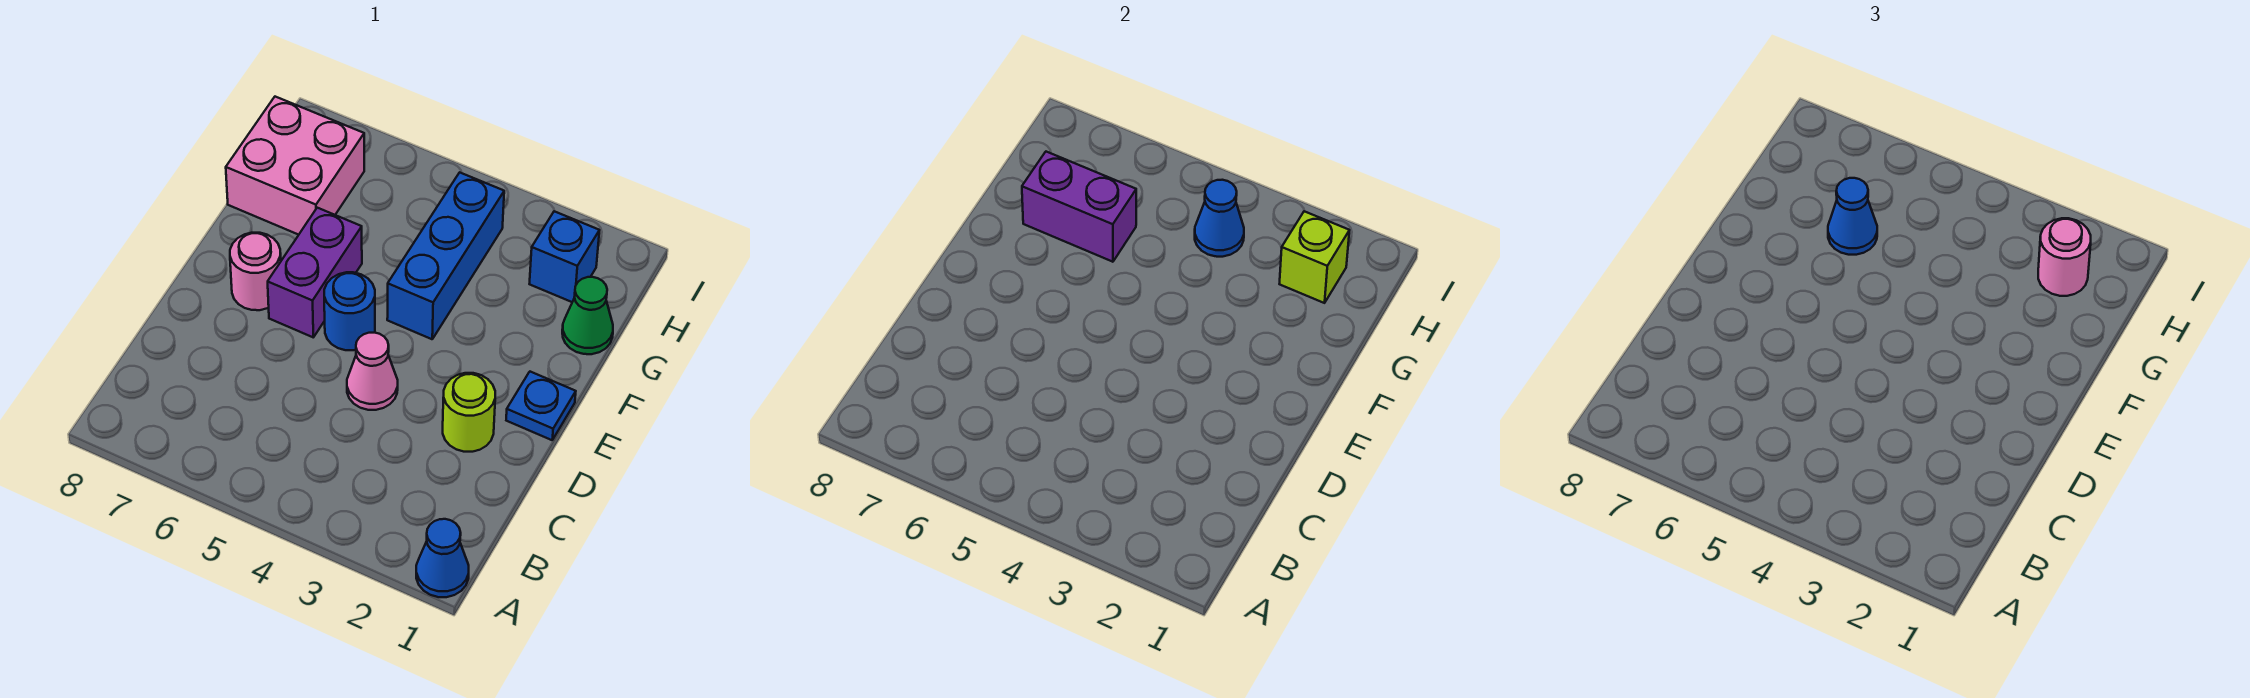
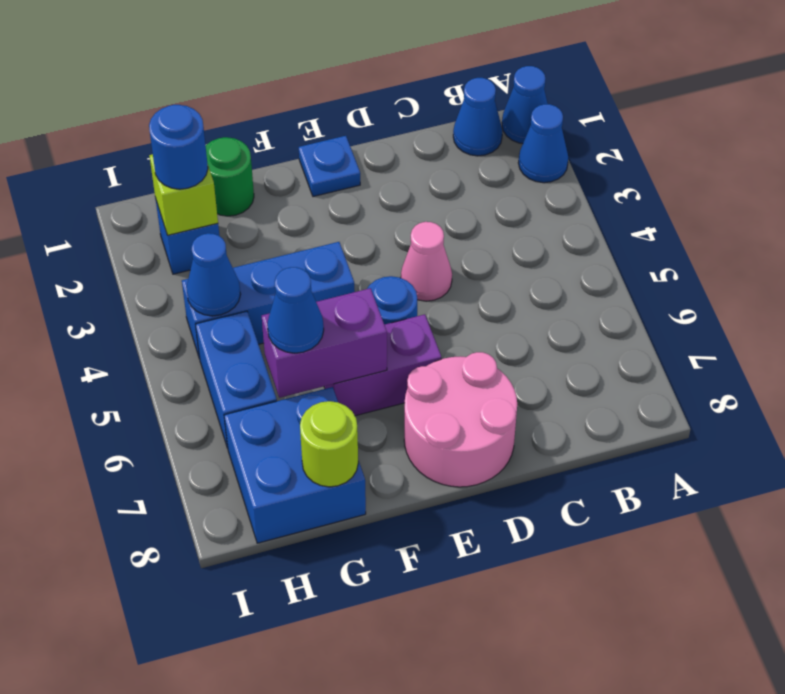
none -> blue cone A2 level 1
none -> blue cone B1 level 1
lime round brick D2 level 1 -> lime round brick G8 level 2
pink round brick E7 level 1 -> pink round brick D7:E8 level 1
green cone G1 level 1 -> green round brick G1 level 1
purple brick G6:G7 level 2 -> purple brick F6:G6 level 2
pink brick G7:H8 level 1 -> blue brick G7:H8 level 1
pink round brick H2 level 3 -> blue round brick H2 level 3
none -> blue brick H5:H6 level 1

